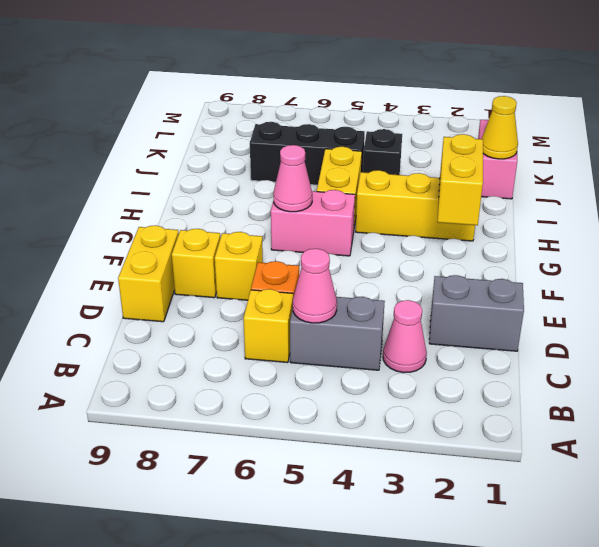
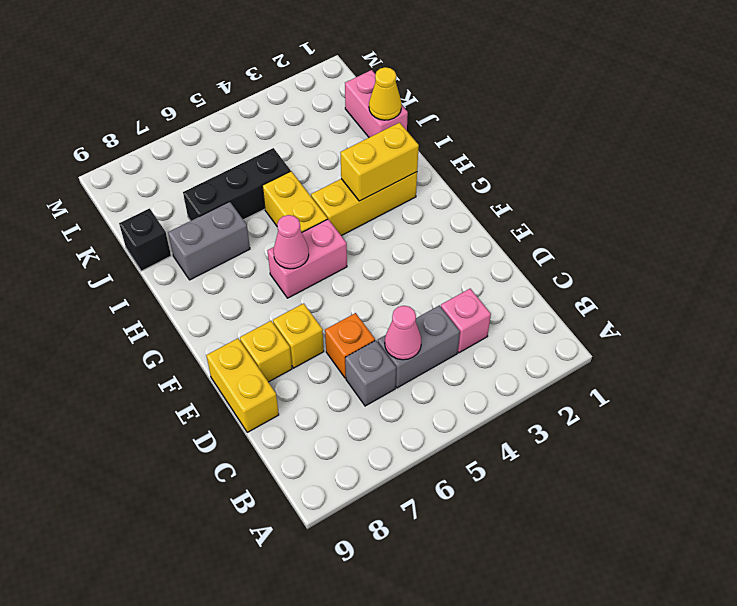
pink cone C3 level 1 -> pink brick C3 level 1
yellow brick C6 level 1 -> grey brick C6 level 1
grey brick D1:D2 level 1 -> grey brick I7:I8 level 1
yellow brick G2:H2 level 2 -> yellow brick H2:H3 level 2
black brick J4 level 1 -> black brick J9 level 1

